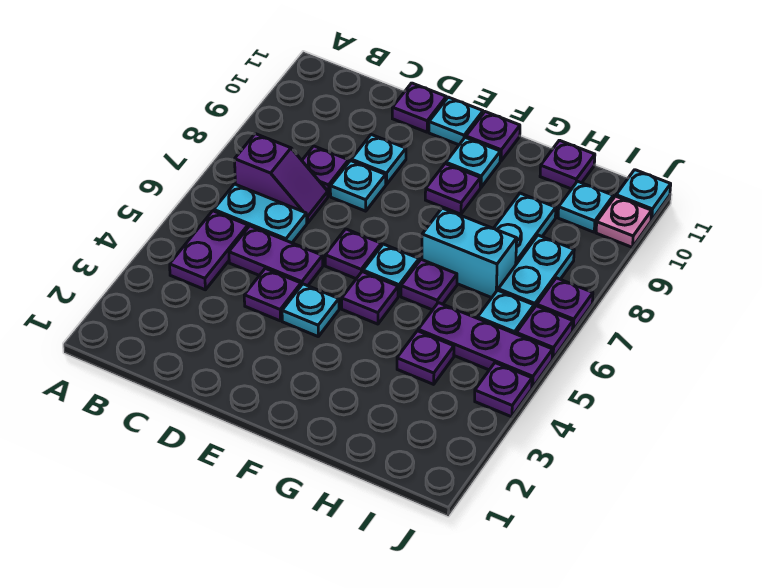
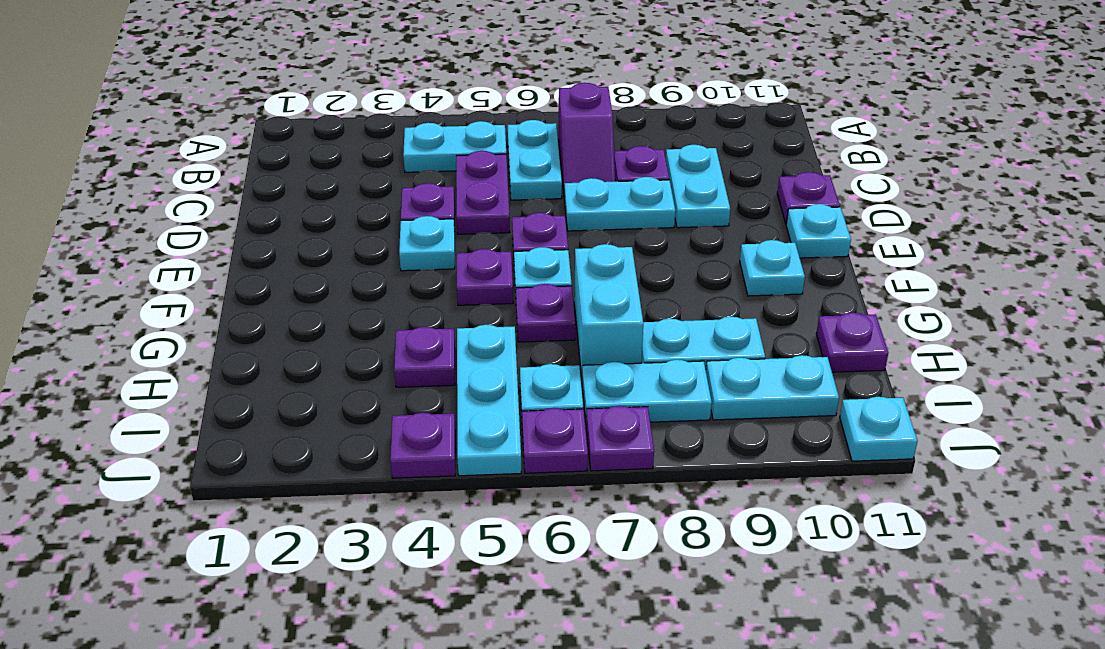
purple plate B4:B5 level 1 -> cyan plate B4:B5 level 1
cyan plate D8 level 1 -> cyan plate D7:D8 level 1
cyan plate D9 level 1 -> cyan plate C9:D9 level 1
purple plate F9 level 1 -> none
purple plate F11 level 1 -> none
purple plate H5:J5 level 1 -> cyan plate H5:J5 level 1
cyan plate I10 level 1 -> cyan plate I9:I10 level 1
pink plate J10 level 1 -> none

